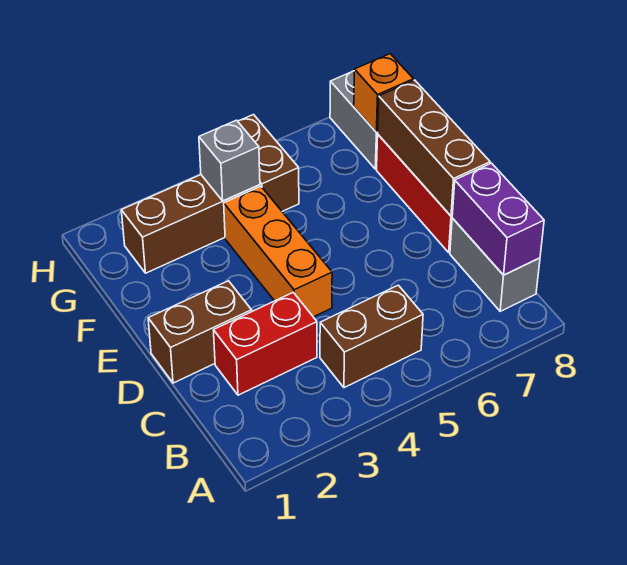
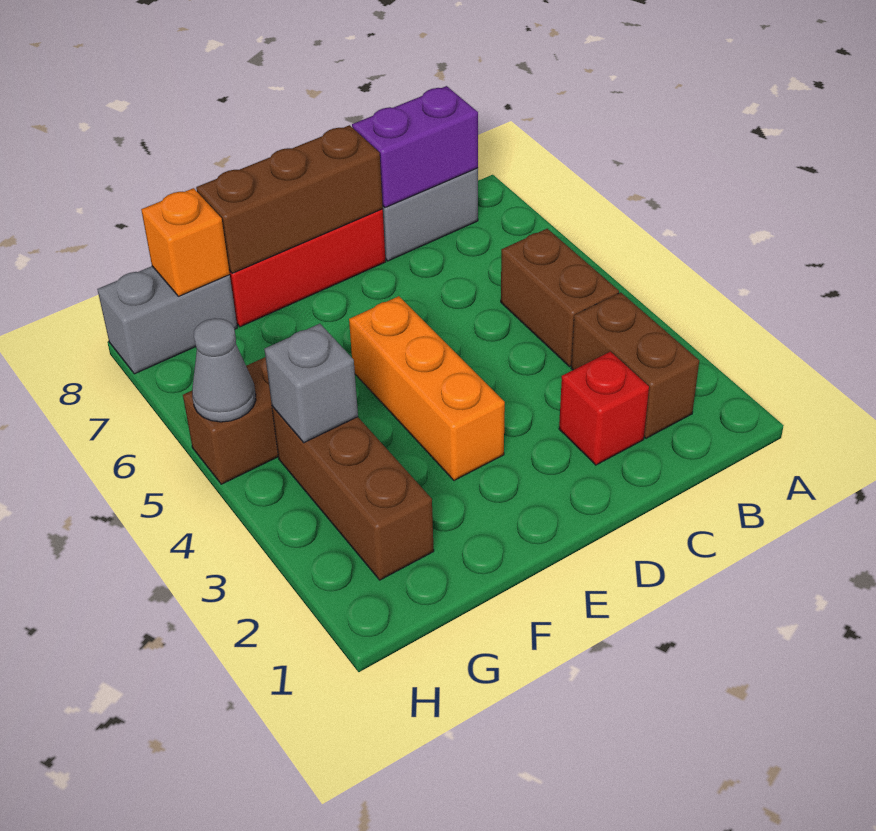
red brick C2:C3 level 1 -> red brick C2 level 1
brown brick D1:D2 level 1 -> brown brick B2:B3 level 1
orange brick D4:F4 level 1 -> orange brick E3:E5 level 1
none -> grey cone H5 level 2

